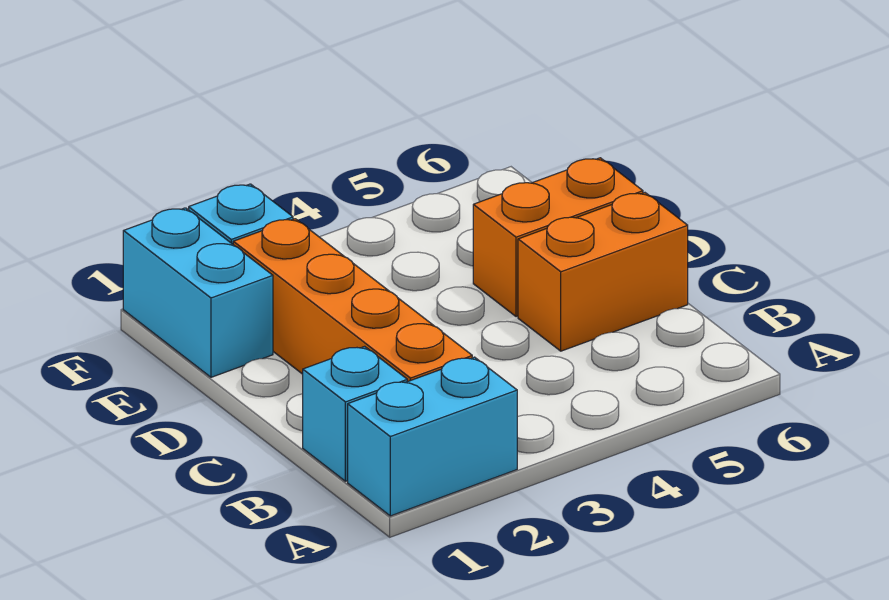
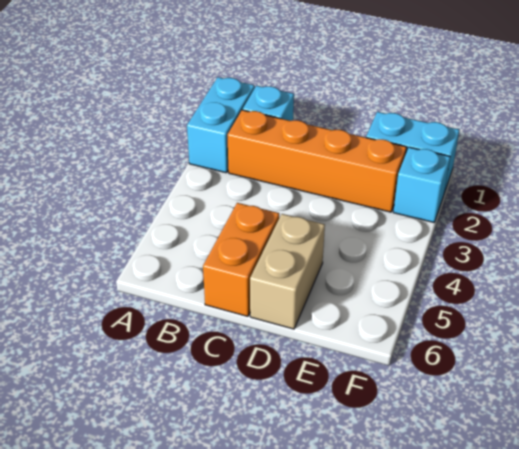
orange brick D5:D6 level 1 -> tan brick D5:D6 level 1

